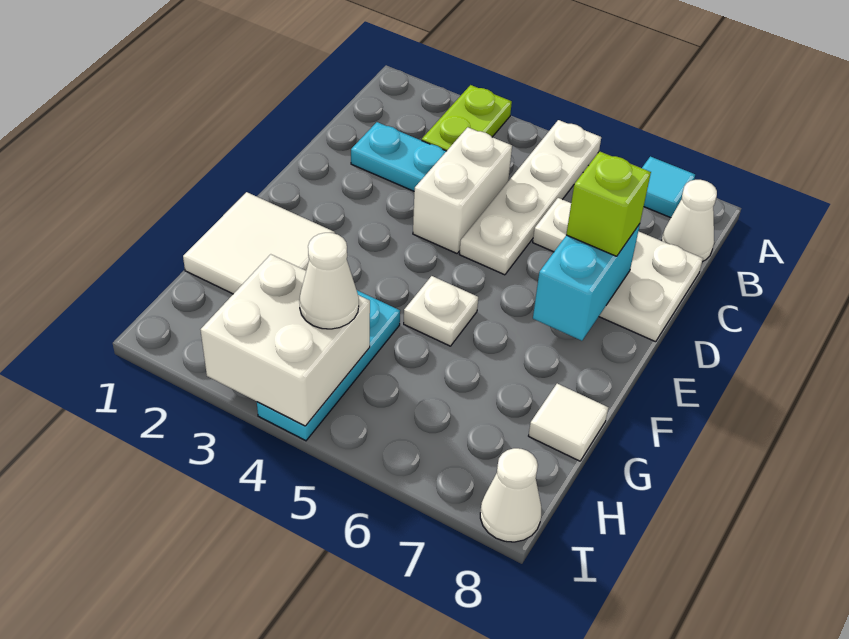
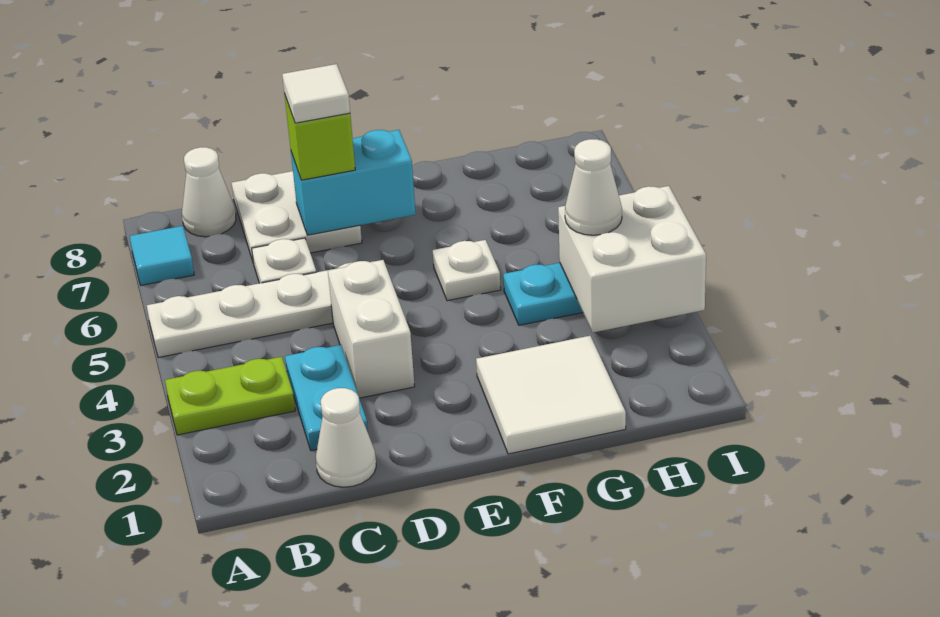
white brick C4:D4 level 1 -> white brick D3:D4 level 1
white tile G8 level 1 -> white tile D7 level 4
white cone I8 level 1 -> white cone C1 level 1

